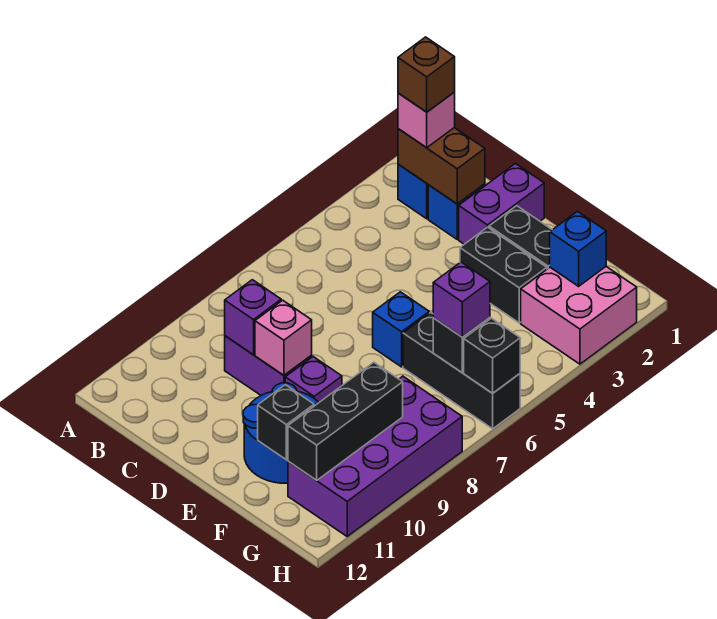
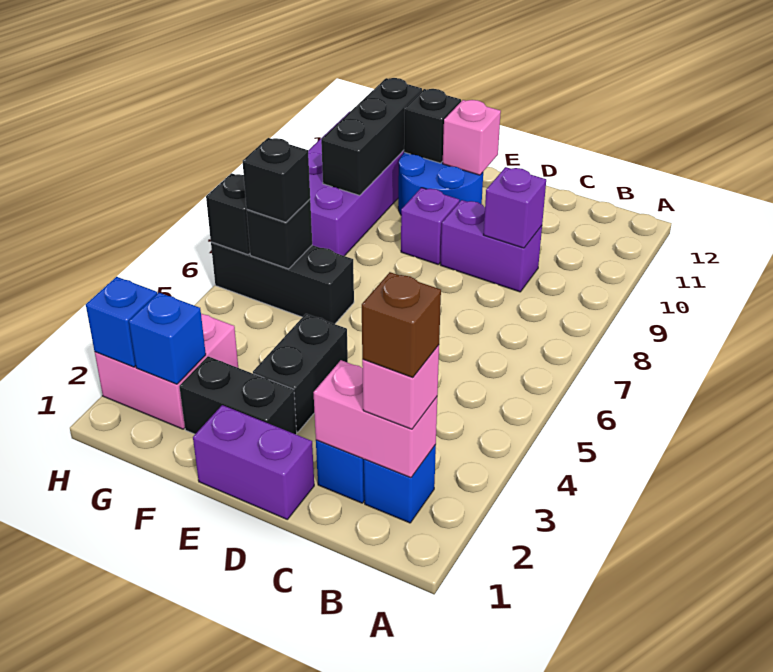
brown brick B2:C2 level 2 -> pink brick B2:C2 level 2
purple brick D1:D2 level 1 -> purple brick D1:E1 level 1
pink brick D9 level 2 -> pink brick E11 level 2
black brick E3:F3 level 1 -> black brick E3:E4 level 1
blue brick E6 level 1 -> blue brick H2 level 2
purple brick G6 level 3 -> black brick G6 level 3

